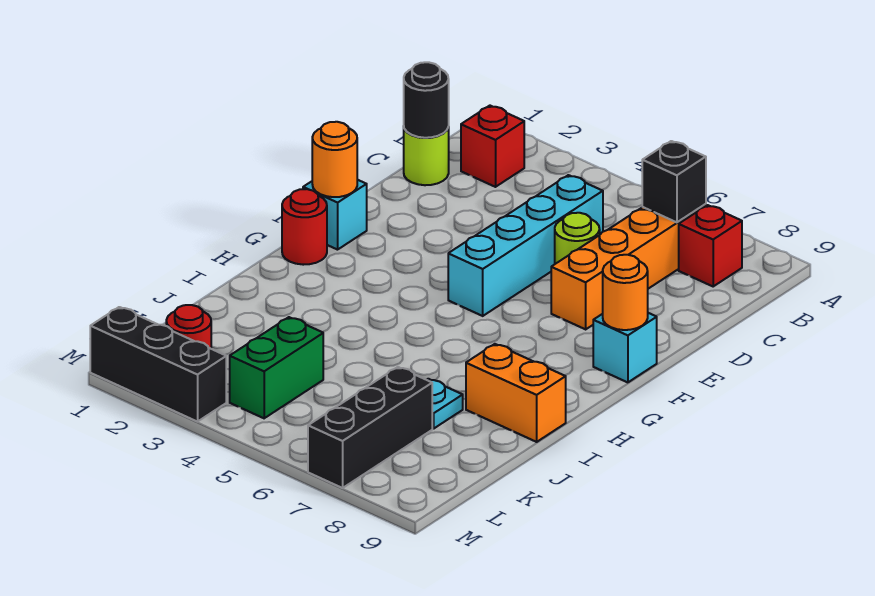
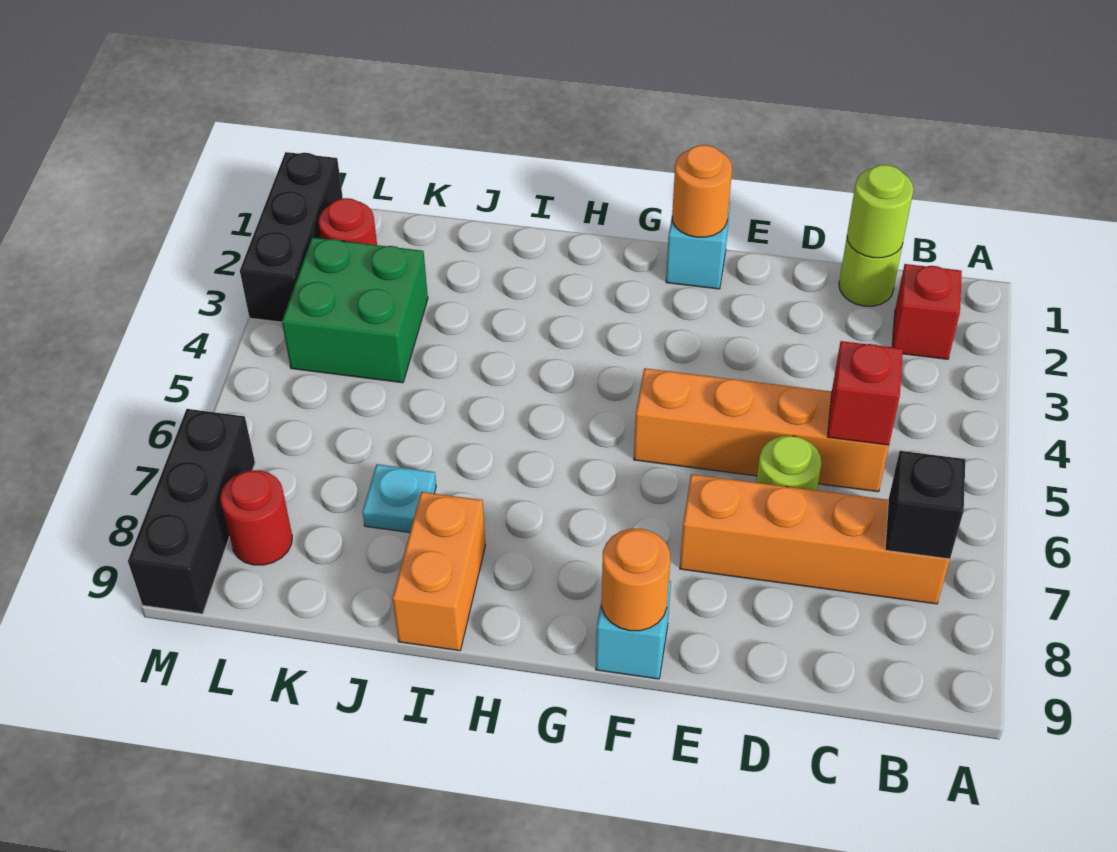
red brick B8 level 1 -> red brick C5 level 2
black round brick C1 level 2 -> lime round brick C1 level 2
cyan brick C5:F5 level 1 -> orange brick C5:F5 level 1
red round brick G1 level 1 -> red round brick L8 level 1
green brick K4:L4 level 1 -> green brick K3:L4 level 1
black brick K7:M7 level 1 -> black brick M7:M9 level 1

